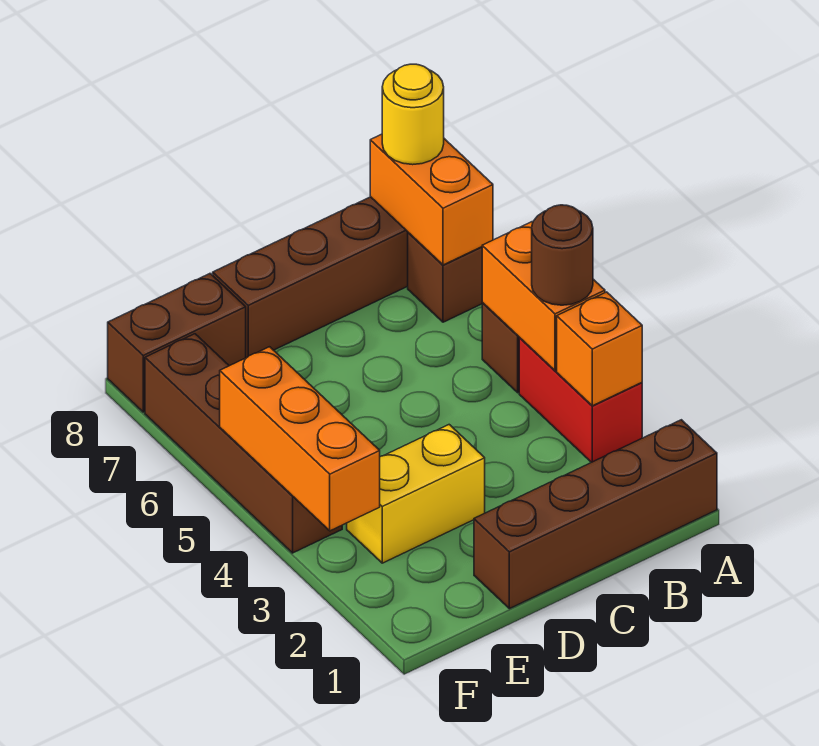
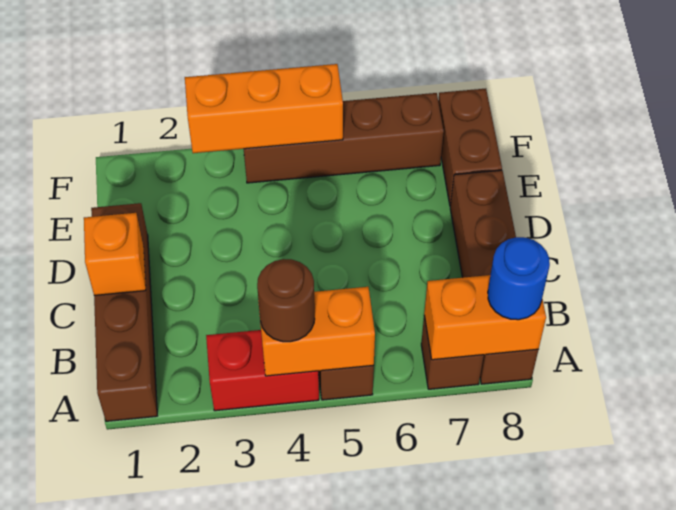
orange brick A3 level 2 -> orange brick C1 level 2
yellow round brick A8 level 3 -> blue round brick A8 level 3
yellow brick D3:E3 level 1 -> none

